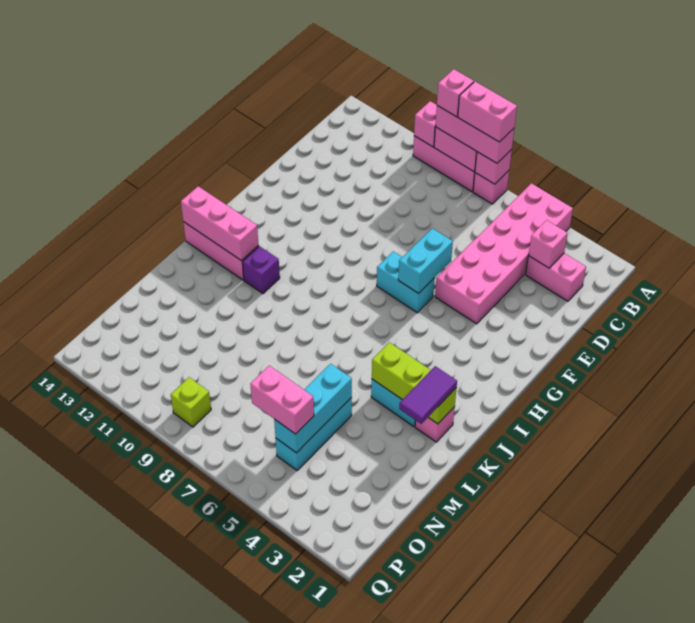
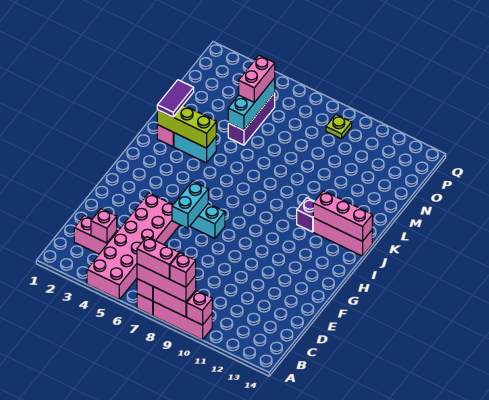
cyan brick M5:O5 level 1 -> purple brick M5:O5 level 1
pink brick O5:O6 level 3 -> pink brick N5:O5 level 3
lime brick P9 level 1 -> lime plate P9 level 1

